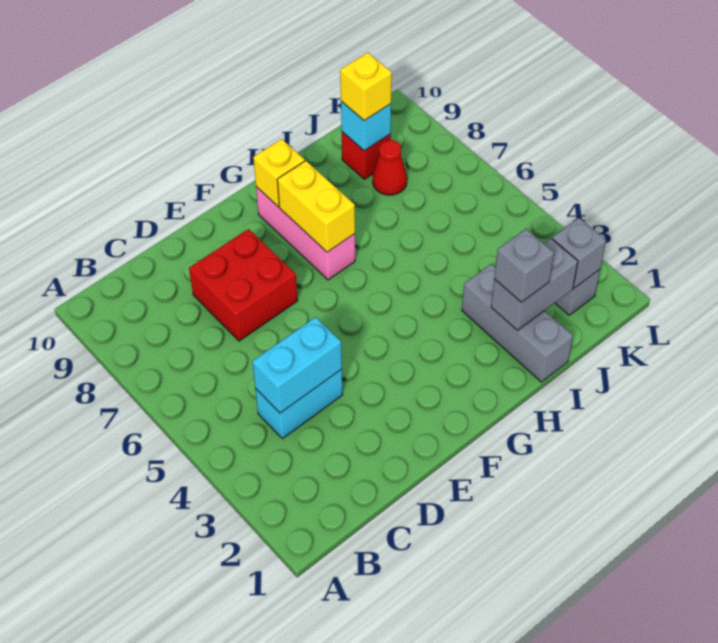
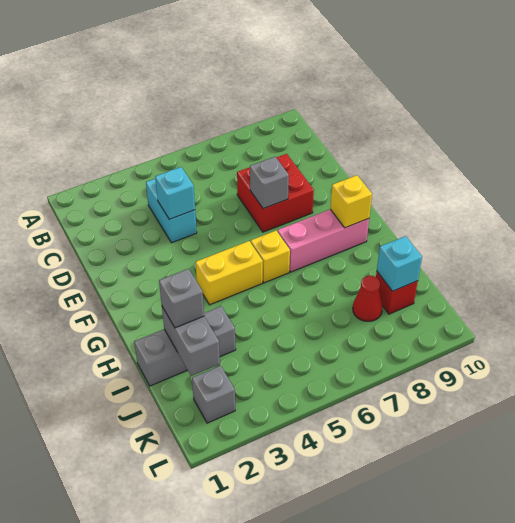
cyan brick C4:D4 level 2 -> cyan brick D4 level 2
yellow brick G7:G8 level 2 -> yellow brick G4:G5 level 1
yellow brick J9 level 3 -> yellow brick G6 level 1
grey brick K2 level 2 -> grey brick E7 level 2

